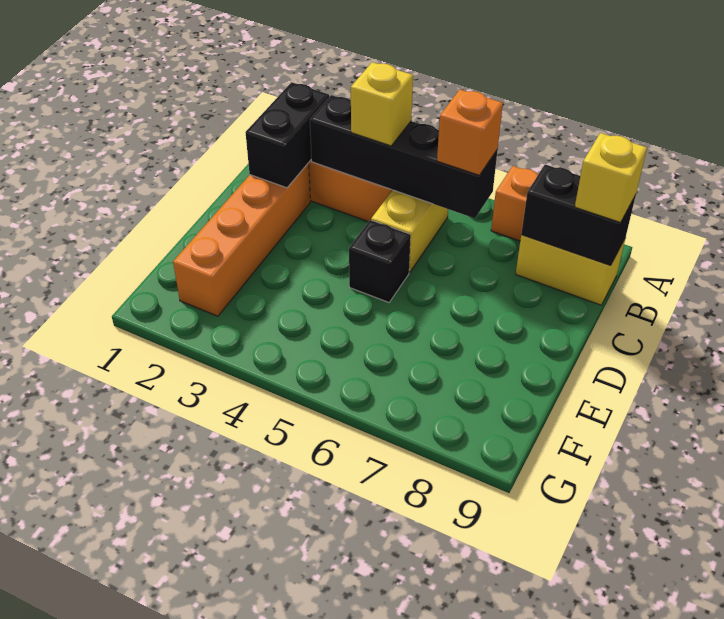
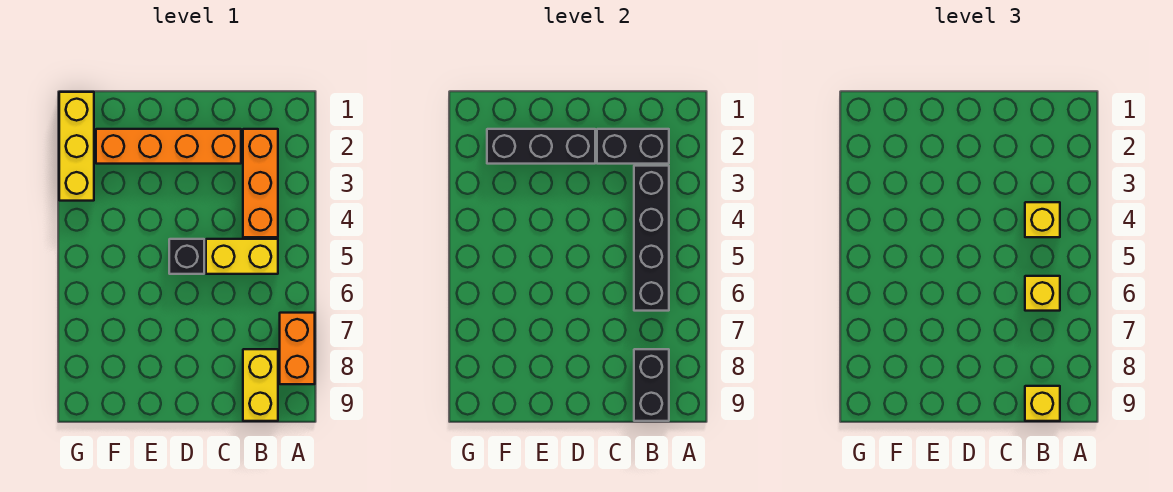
orange brick B6 level 3 -> yellow brick B6 level 3
none -> black brick D2:F2 level 2
none -> yellow brick G1:G3 level 1

